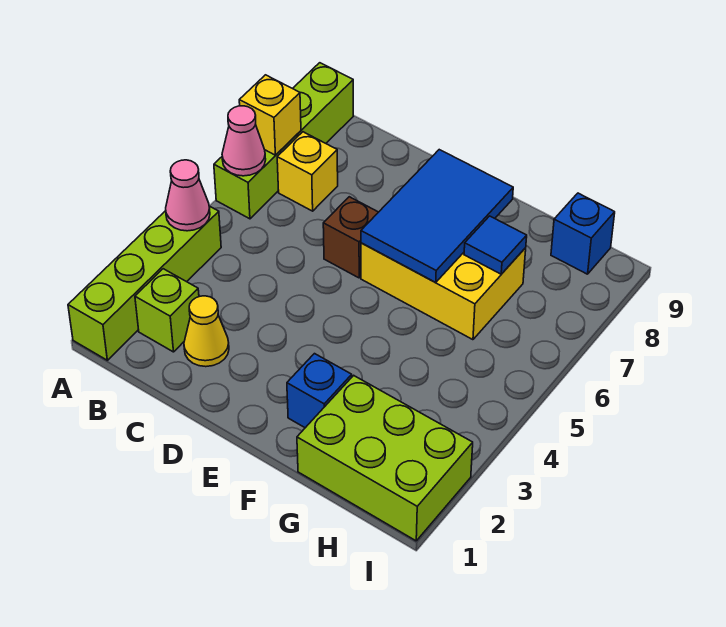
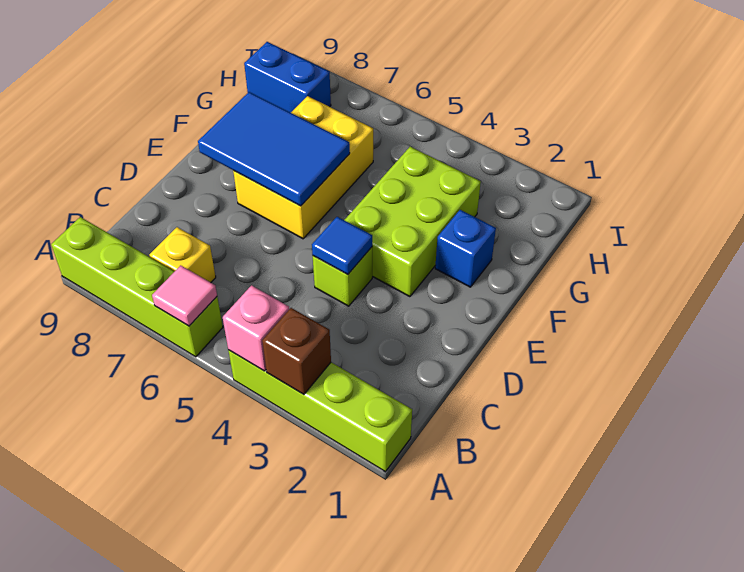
pink cone A4 level 2 -> pink brick A4 level 2
pink cone A6 level 2 -> pink tile A6 level 2
yellow brick A7 level 2 -> none
lime brick B2 level 1 -> lime brick D4 level 1
yellow cone C2 level 1 -> none
brown brick D6 level 1 -> brown brick A3 level 2
lime brick G1:I2 level 1 -> lime brick E3:G4 level 1
blue tile G7 level 2 -> blue tile D4 level 2
blue brick H9 level 1 -> blue brick H8:H9 level 1

